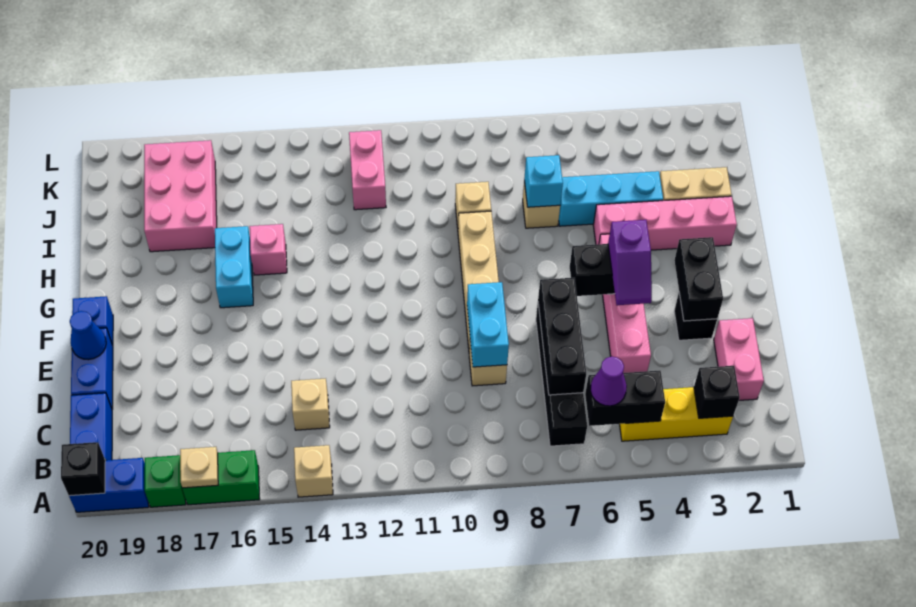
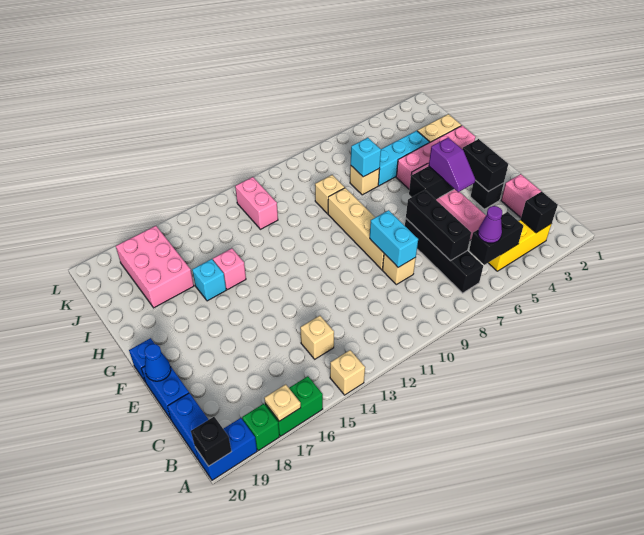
cyan brick G16:H16 level 1 -> cyan brick H16 level 1

